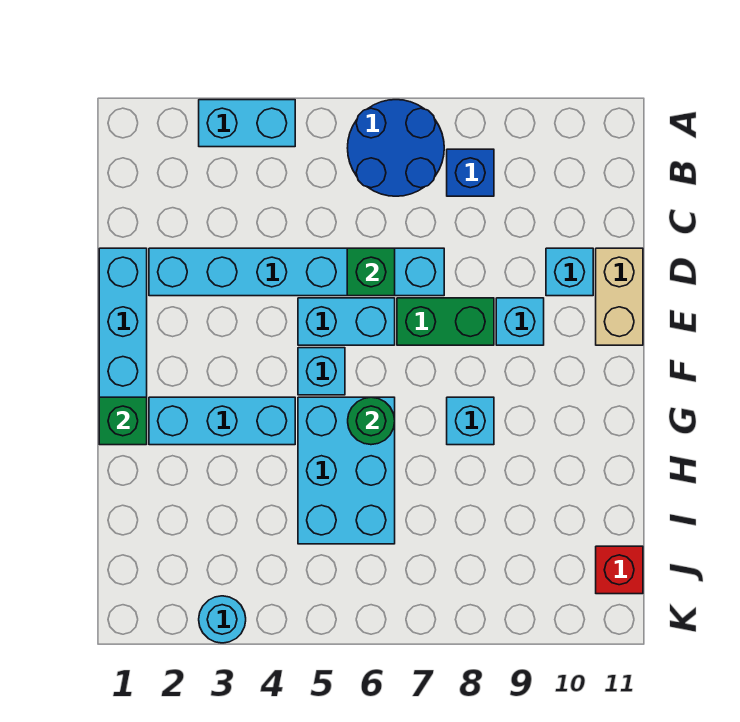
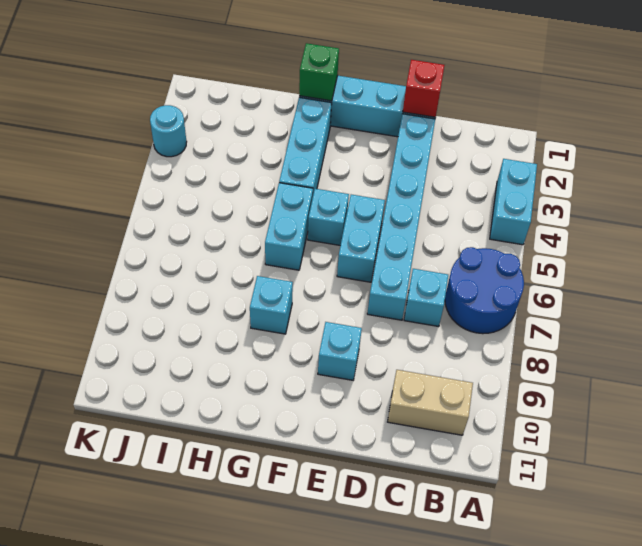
blue brick B8 level 1 -> none
green brick D6 level 2 -> none
cyan brick D10 level 1 -> cyan brick C7 level 1
tan brick D11:E11 level 1 -> tan brick B10:C10 level 1
green brick E7:E8 level 1 -> none
cyan brick G5:I6 level 1 -> cyan brick G5:G6 level 1
green round brick G6 level 2 -> none
red brick J11 level 1 -> red brick D1 level 2

